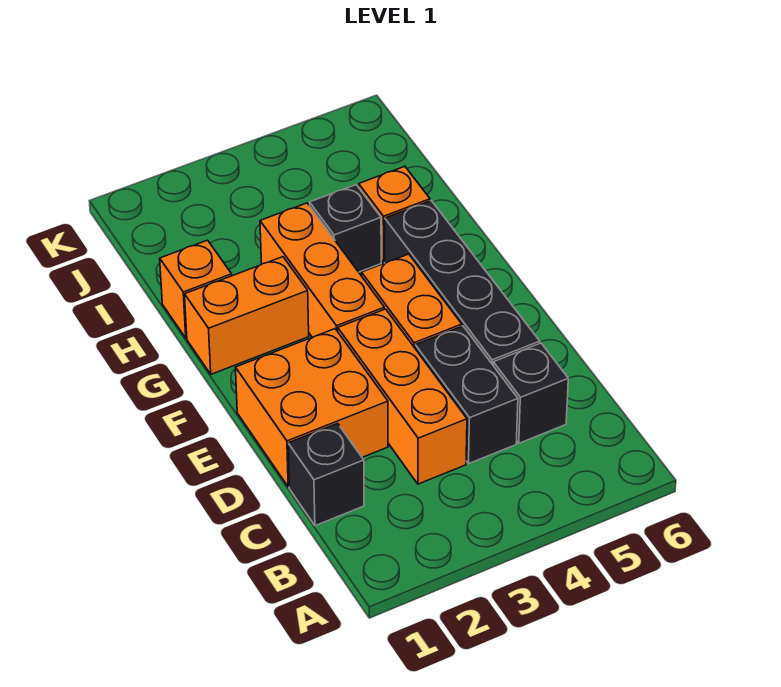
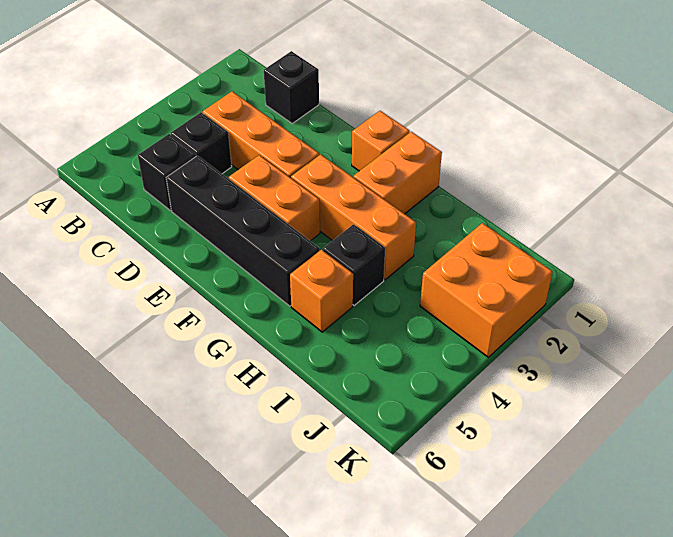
black brick C4:D4 level 1 -> black brick C4 level 1
orange brick D1:E2 level 1 -> orange brick J2:K3 level 1
orange brick H1 level 1 -> orange brick F1 level 1

